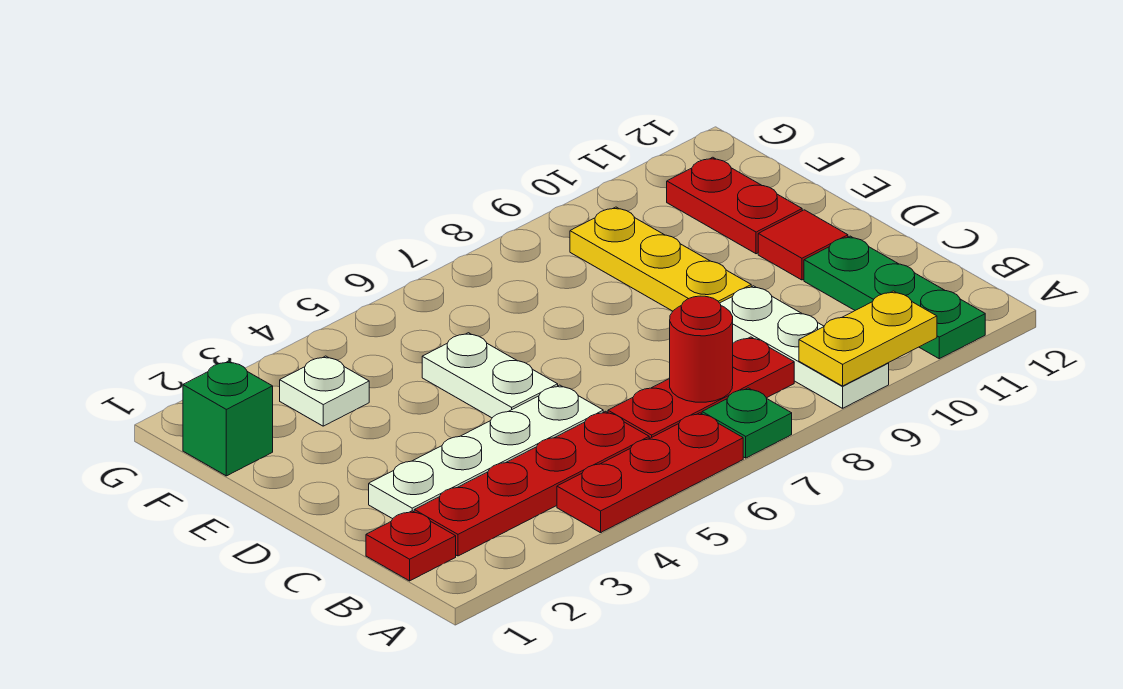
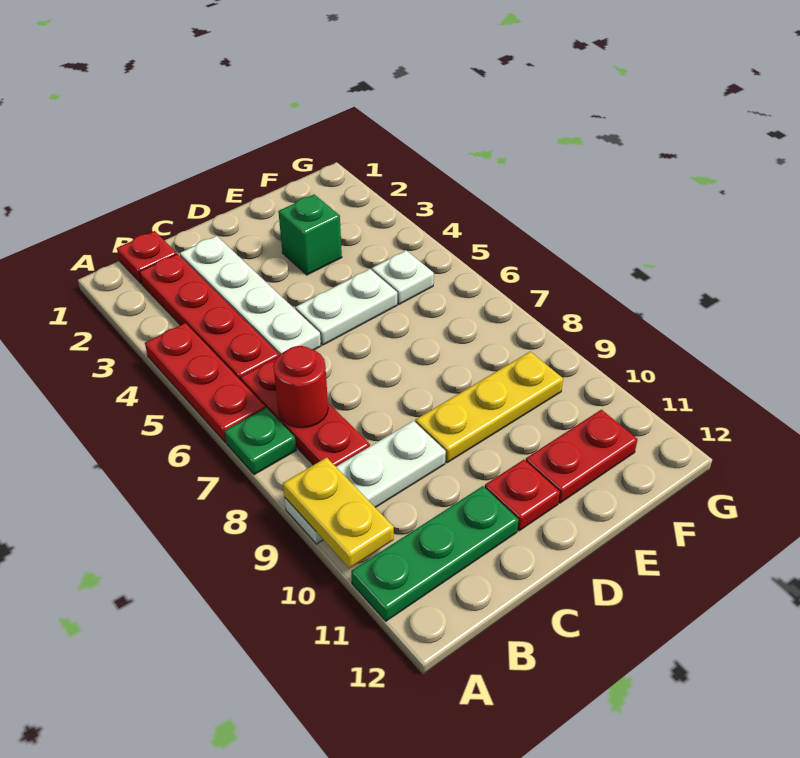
red tile D11 level 1 -> red plate D11 level 1
green brick F1 level 1 -> green brick E3 level 1
white plate F3 level 1 -> white plate F5 level 1

